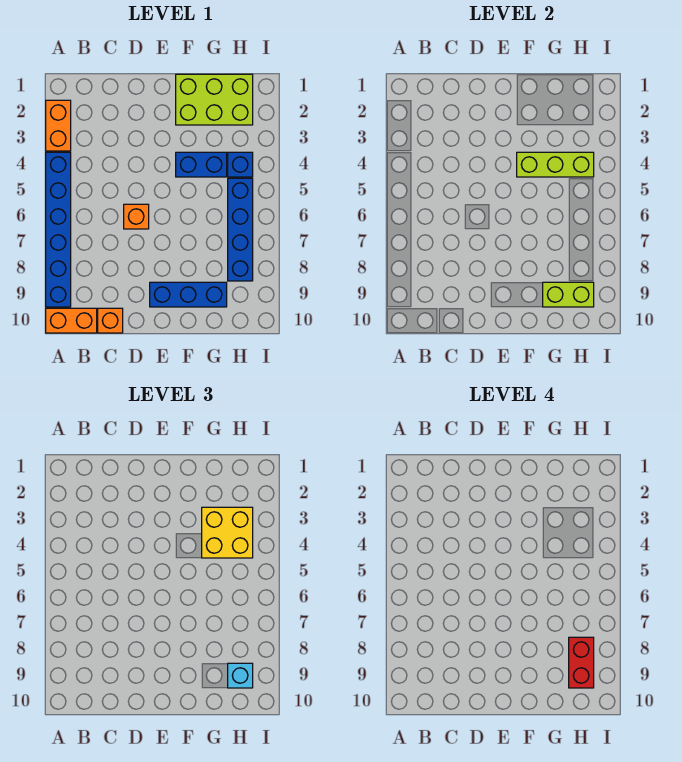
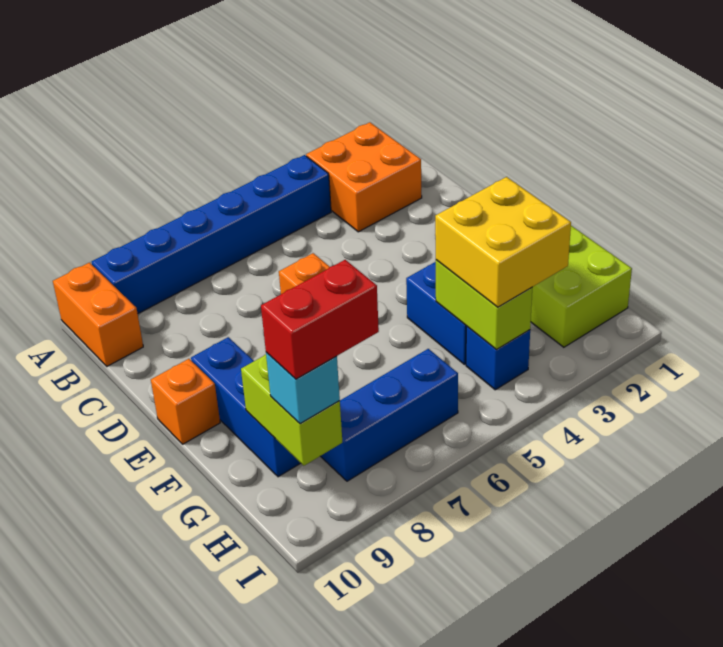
orange brick A2:A3 level 1 -> orange brick A2:B3 level 1
orange brick C10 level 1 -> orange brick E10 level 1
lime brick F4:H4 level 2 -> lime brick G4:H4 level 2
blue brick H5:H8 level 1 -> blue brick H6:H8 level 1

